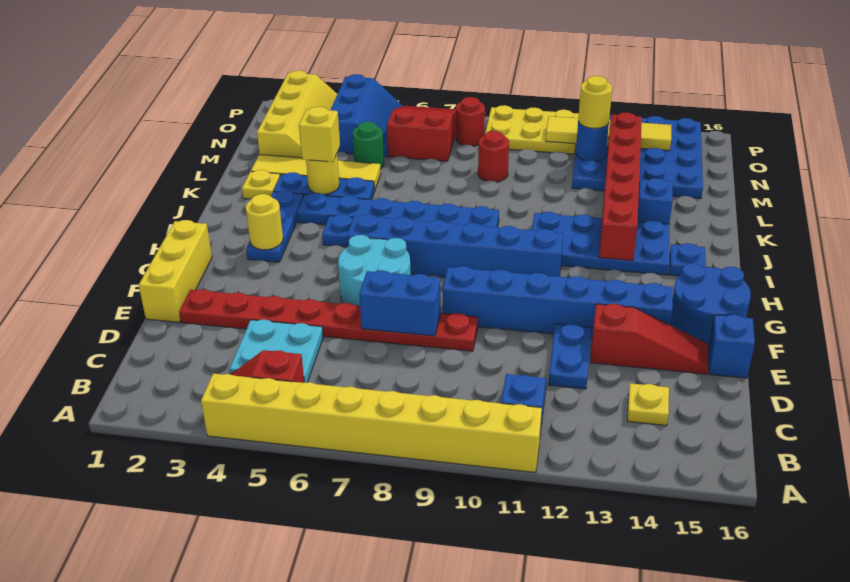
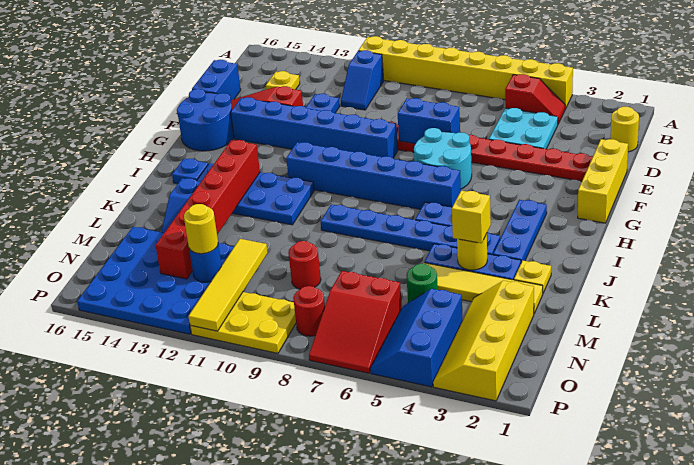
blue brick E16 level 1 -> blue brick D16:E16 level 1
yellow round brick H3 level 2 -> yellow round brick C1 level 1
yellow tile O11:O14 level 2 -> yellow tile M11:P11 level 2

